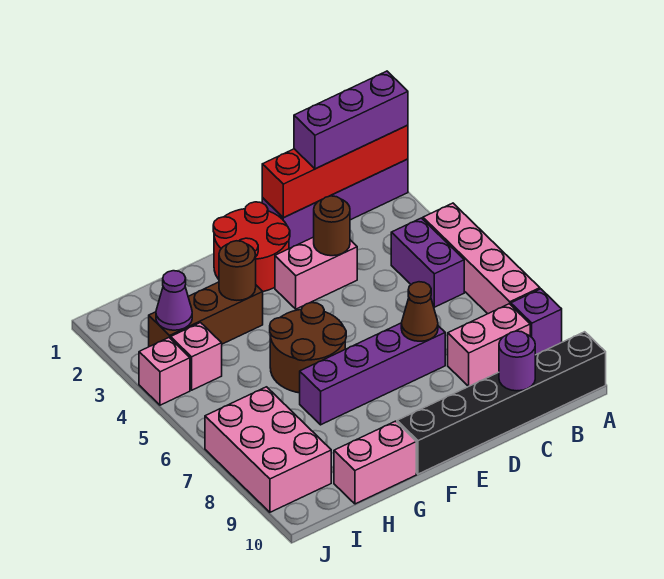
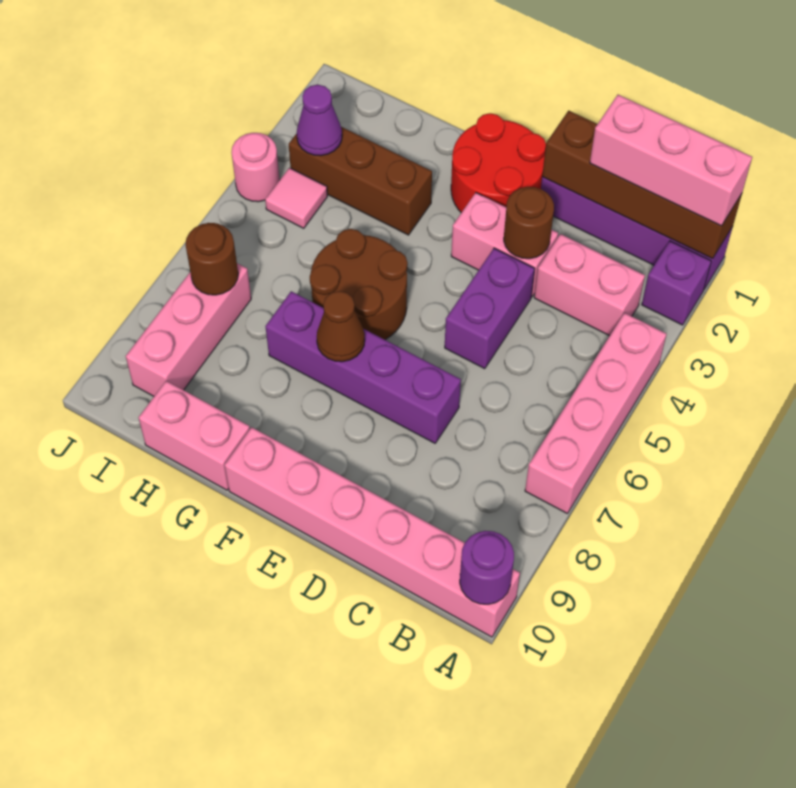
red brick A1:D1 level 2 -> brown brick A1:D1 level 2
purple brick A1:C1 level 3 -> pink brick A1:C1 level 3
purple brick A8 level 1 -> purple brick A2 level 1
black brick A10:F10 level 1 -> pink brick A10:F10 level 1
purple brick B4:B5 level 1 -> purple brick D4:D5 level 1
pink brick B8:C8 level 1 -> pink brick B3:C3 level 1
purple round brick C10 level 2 -> purple round brick A10 level 2
brown cone D7 level 2 -> brown cone F7 level 2
brown round brick G3 level 2 -> brown round brick I7 level 2
pink brick I4 level 1 -> pink tile I4 level 1
pink brick I7:J9 level 1 -> pink brick I7:I9 level 1
pink brick J4 level 1 -> pink round brick J4 level 1

